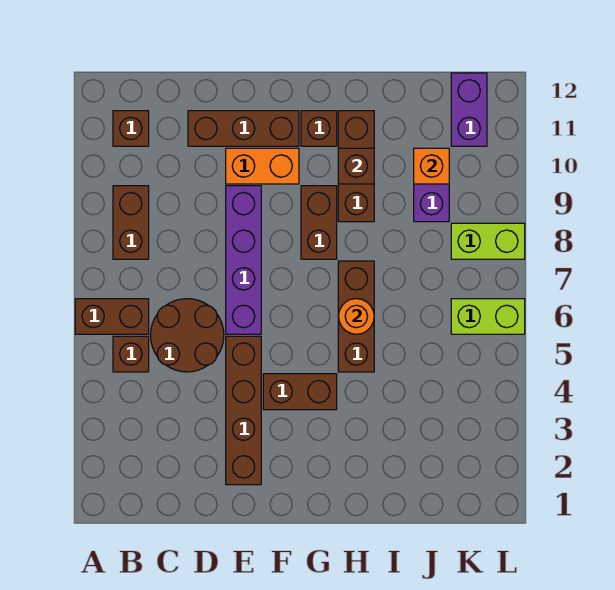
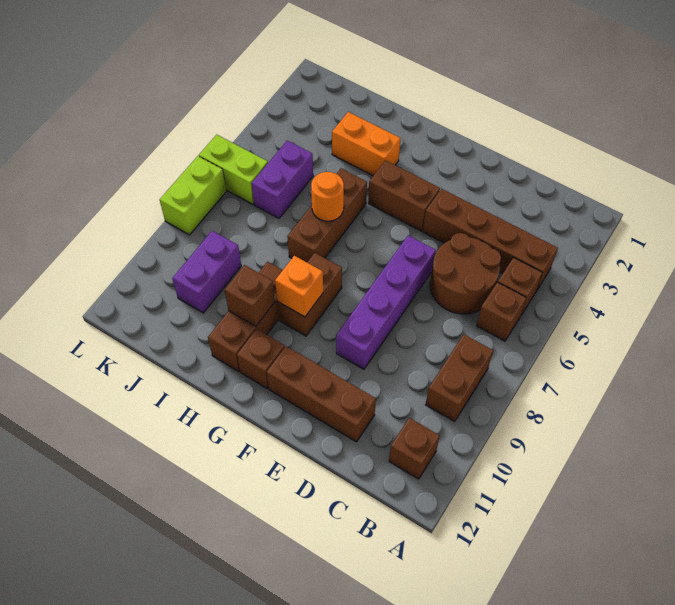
brown brick A6:B6 level 1 -> brown brick B6 level 1
brown brick E2:E5 level 1 -> brown brick B4:E4 level 1
orange brick E10:F10 level 1 -> orange brick H3:I3 level 1
orange brick J10 level 2 -> orange brick G9 level 2
lime brick K8:L8 level 1 -> lime brick L7:L8 level 1
purple brick K11:K12 level 1 -> purple brick J5:J6 level 1

